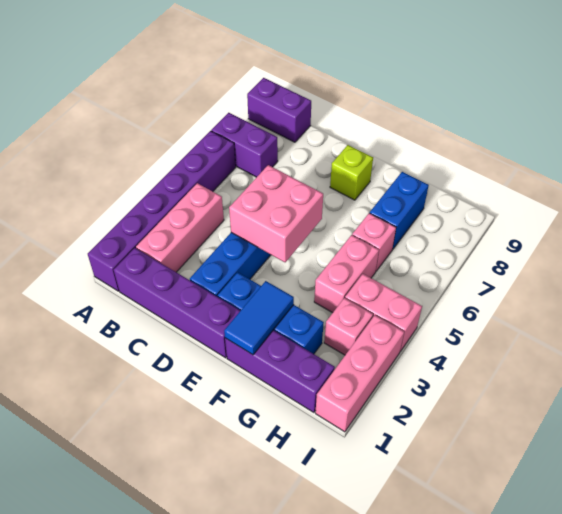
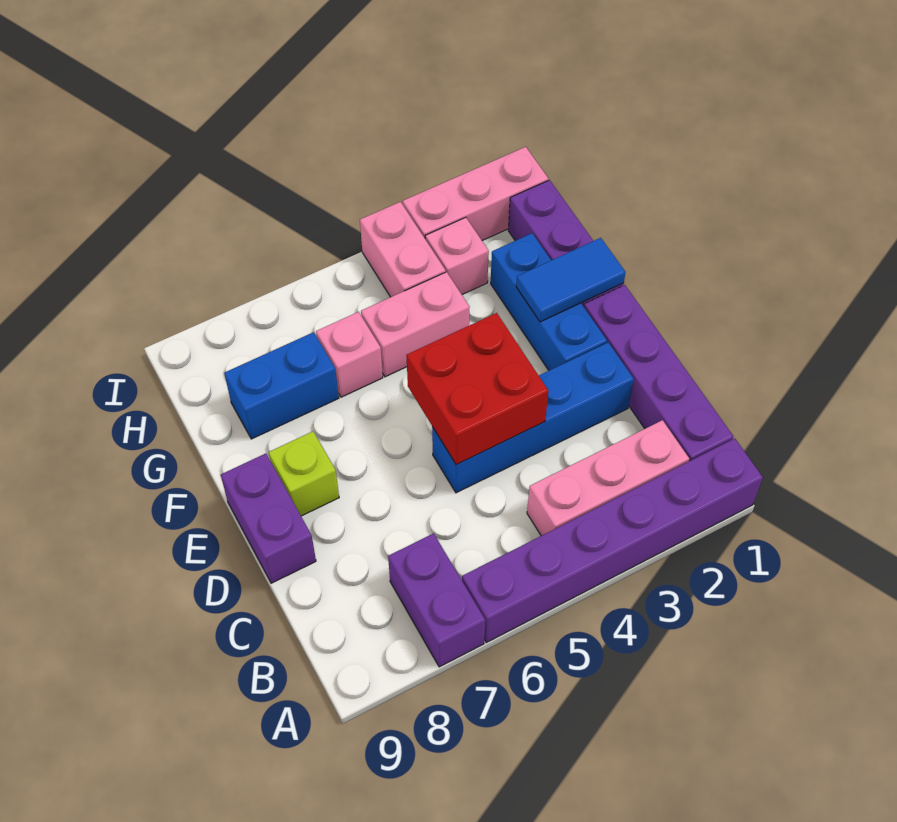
purple brick A9:B9 level 1 -> purple brick D9:E9 level 1
pink brick D4:E5 level 2 -> red brick D4:E5 level 2

